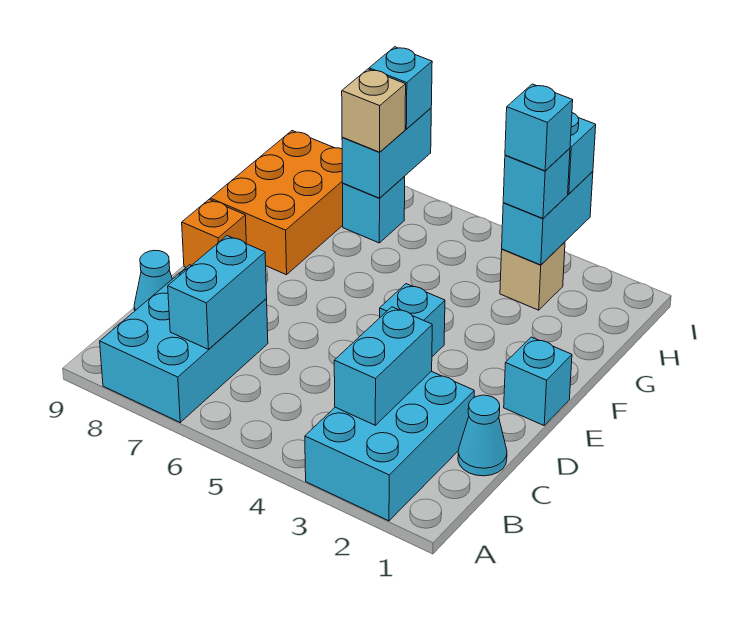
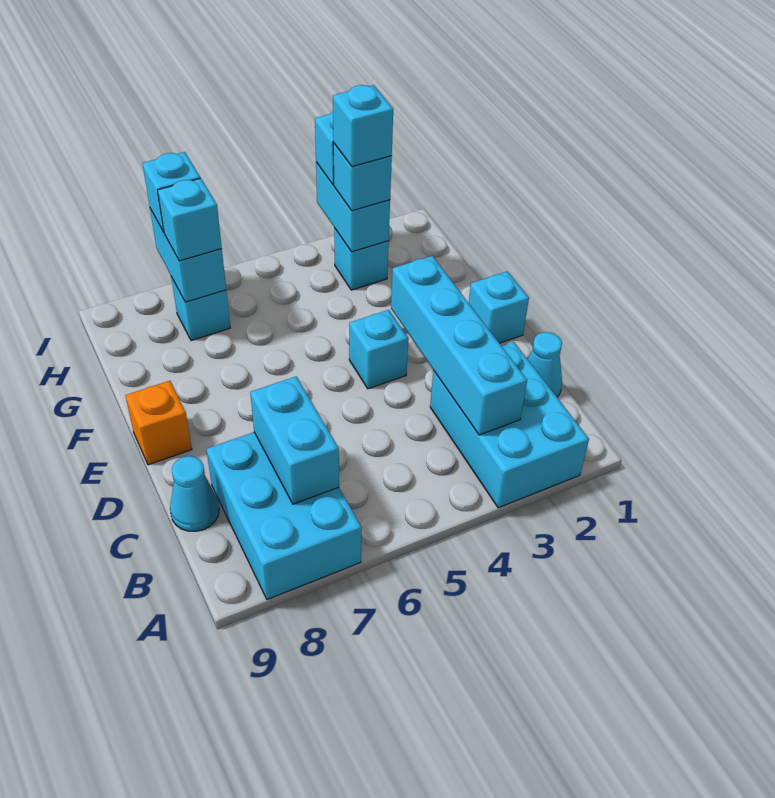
cyan brick B3:C3 level 2 -> cyan brick B3:E3 level 2
orange brick F8:H9 level 1 -> none
tan brick H3 level 1 -> cyan brick H3 level 1
tan brick H7 level 3 -> cyan brick H7 level 3

